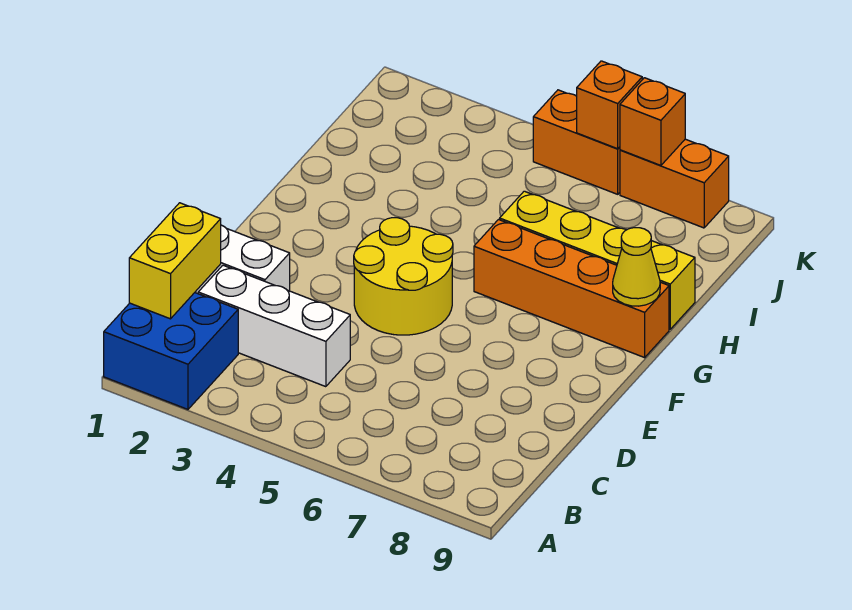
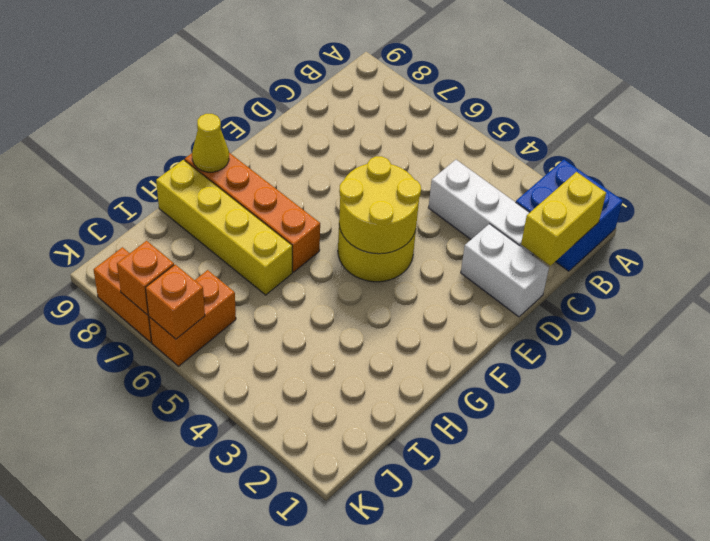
none -> yellow round brick E4:F5 level 2
orange brick K5:K6 level 1 -> orange brick J6:K6 level 1

